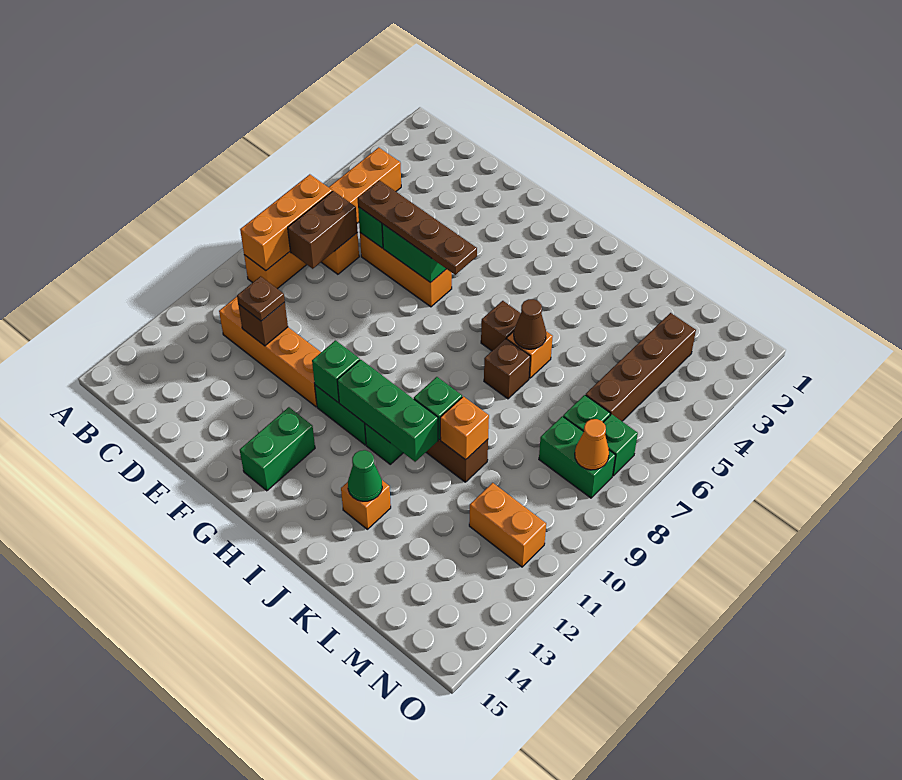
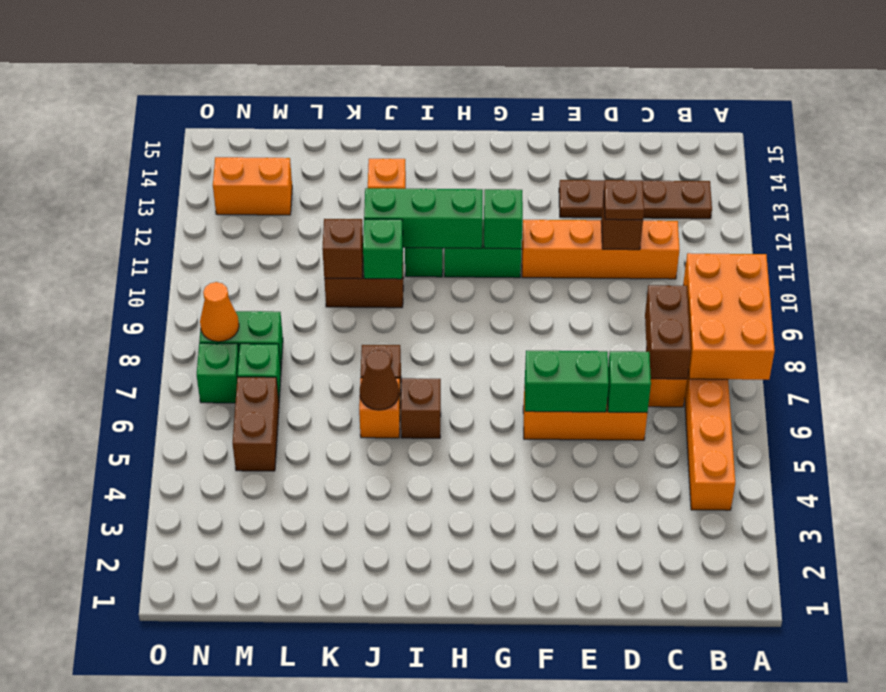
orange brick B7:B9 level 2 -> orange brick A7:B9 level 2
brown plate D6:G6 level 3 -> brown plate B13:E13 level 1
green brick G13:G14 level 1 -> none
green cone J13 level 2 -> none
orange brick K10 level 2 -> brown brick K10 level 2
brown brick M3:M6 level 1 -> brown brick M5:M6 level 1
orange brick M11:N11 level 1 -> orange brick M13:N13 level 1

